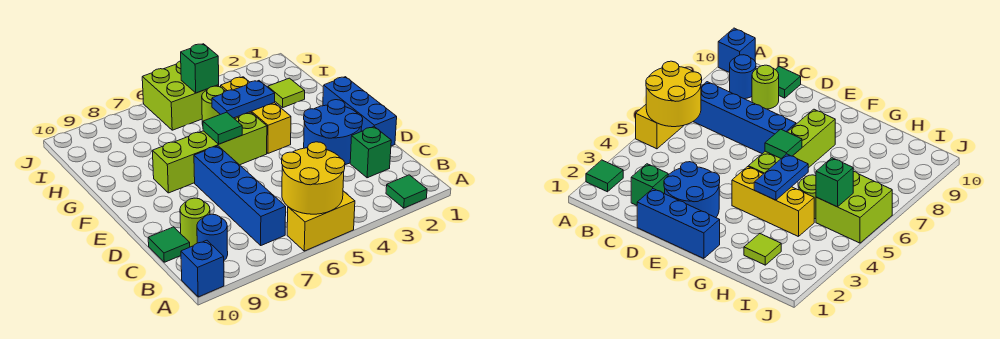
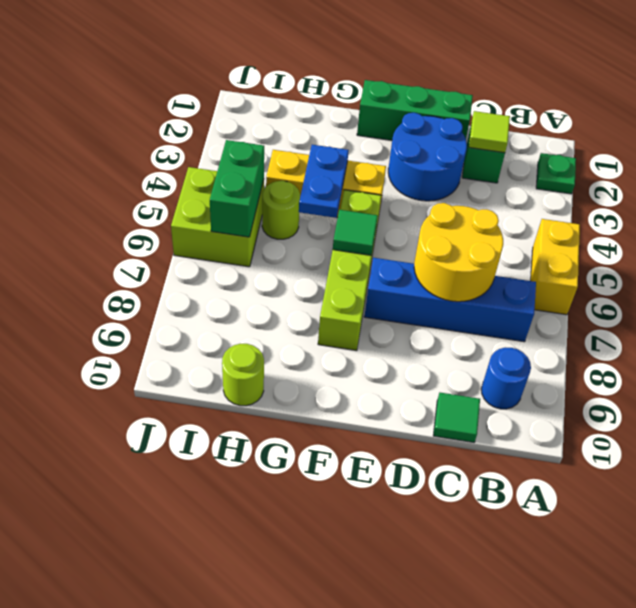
green tile A2 level 1 -> green plate A2 level 1
yellow round brick A5:B6 level 2 -> yellow round brick C6:D7 level 2
blue brick A10 level 1 -> none
lime round brick C9 level 1 -> lime round brick H10 level 1
blue brick D1:F1 level 1 -> green brick D1:F1 level 1
lime tile H2 level 1 -> lime tile C2 level 2
green brick I5 level 2 -> green brick I5:I6 level 2

